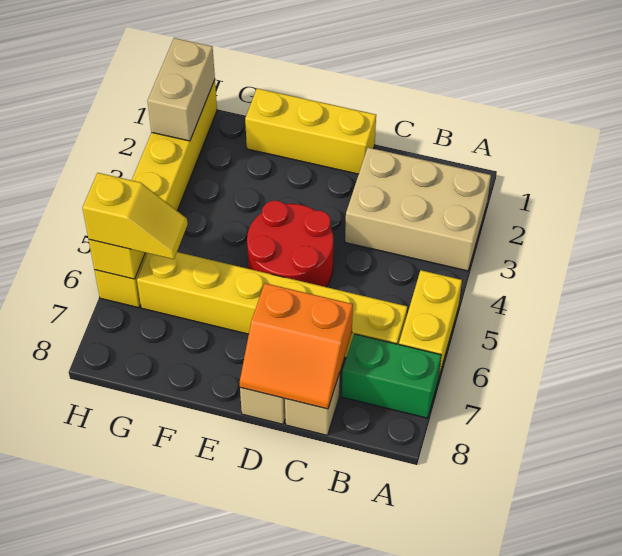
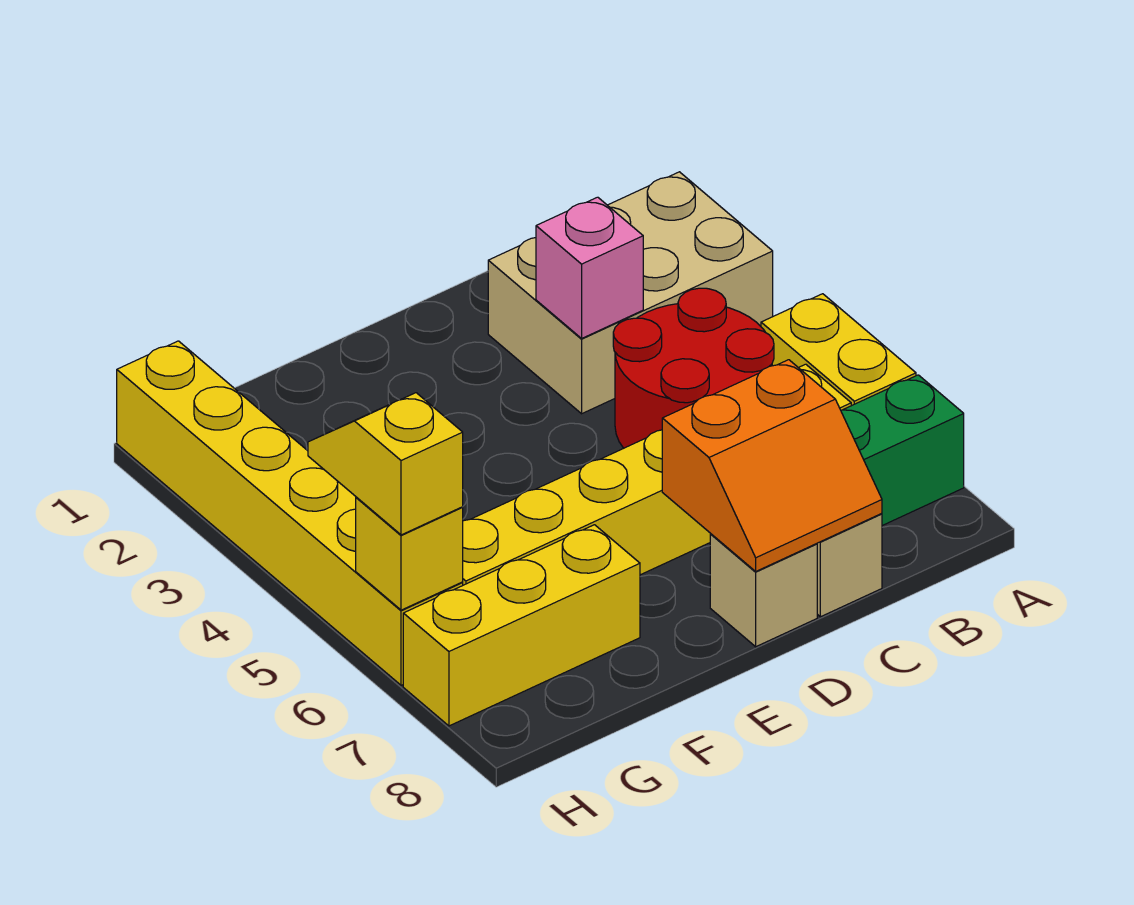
none -> pink brick C3 level 2
yellow brick D1:F1 level 1 -> yellow brick F7:H7 level 1
red round brick D4:E5 level 1 -> red round brick B4:C5 level 1
yellow slope G6:H6 level 3 top H -> yellow slope H5:H6 level 3 top 6
tan brick H1:H2 level 2 -> none

